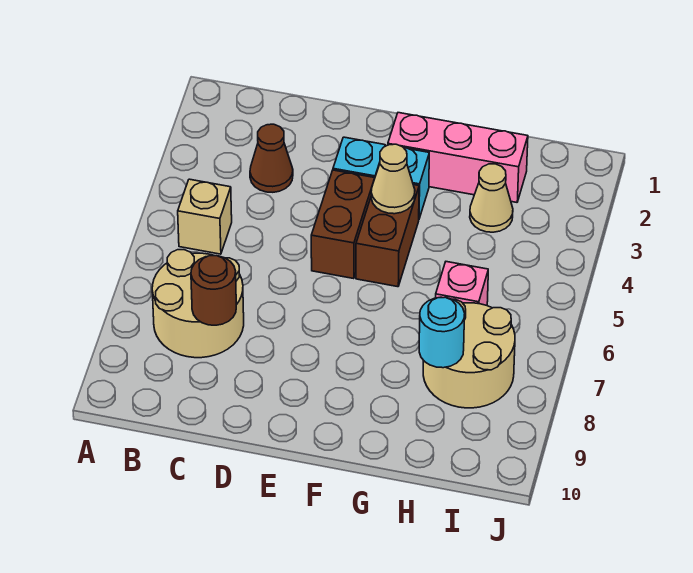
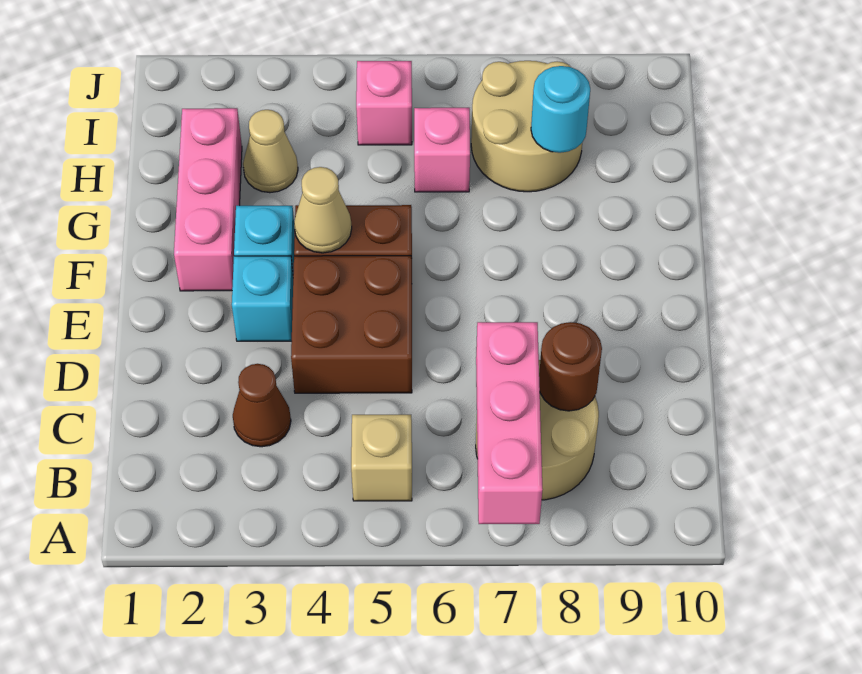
none -> pink brick A7:C7 level 2
brown brick E4:E5 level 1 -> brown brick D4:E5 level 1
none -> pink brick I5 level 1

